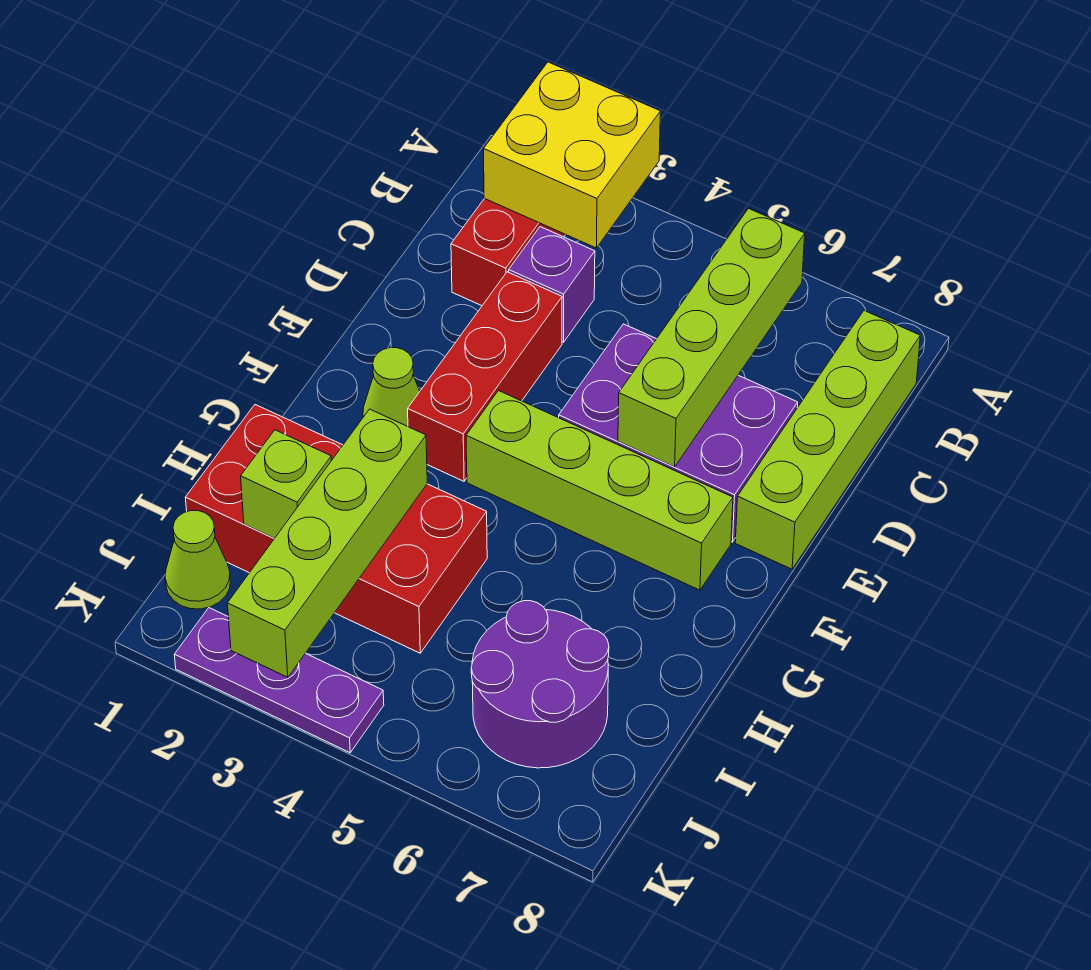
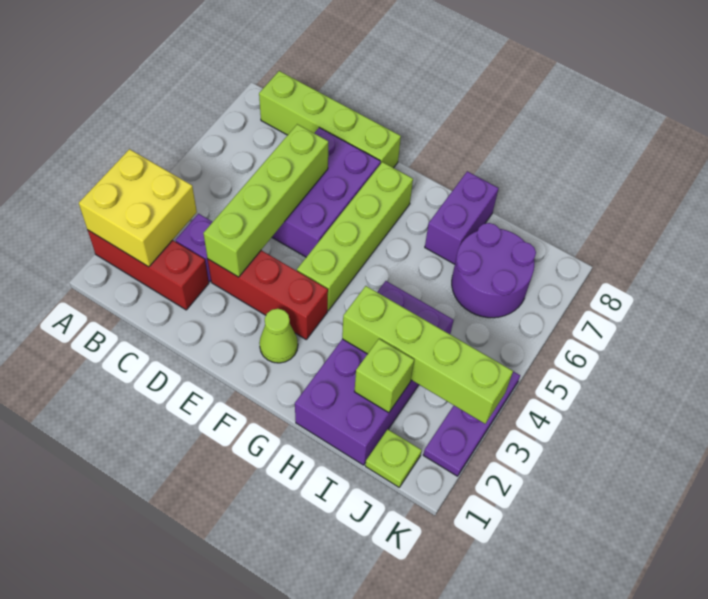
lime brick B6:E6 level 2 -> lime brick D3:D6 level 2
red brick H1:I4 level 1 -> purple brick H1:I4 level 1
none -> purple brick H7:H8 level 1
lime cone J1 level 1 -> lime plate J1 level 1

